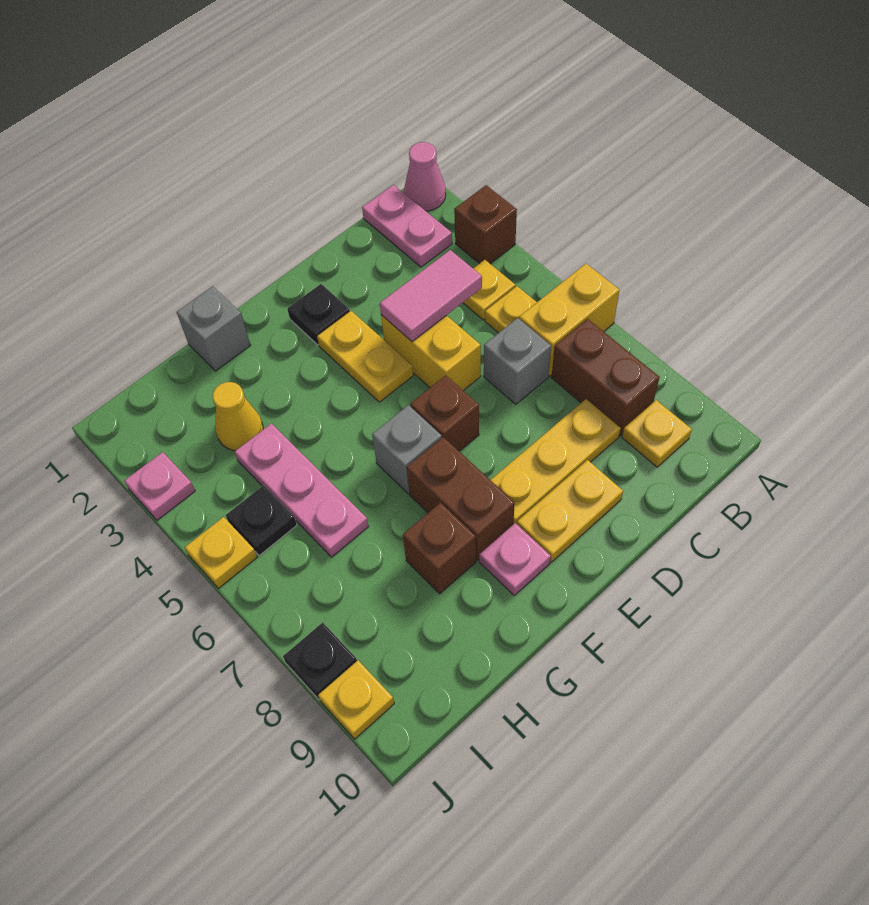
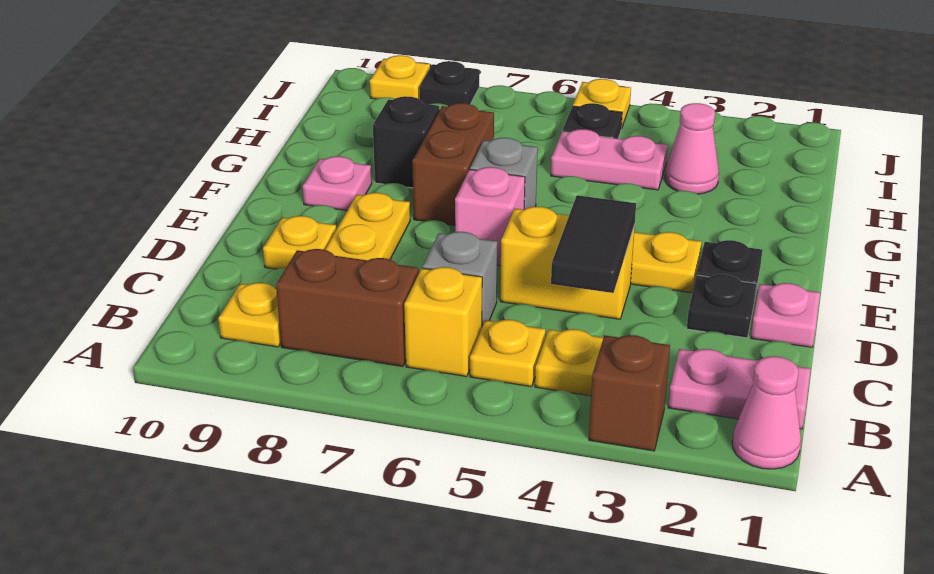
yellow brick A6:B6 level 1 -> yellow brick B6 level 1
pink tile C4:D4 level 2 -> black tile C4:D4 level 2
none -> black plate D2 level 1
yellow plate D9:E9 level 1 -> yellow plate D9 level 1
brown brick E6 level 1 -> pink brick E6 level 1
brown brick F7:F8 level 1 -> brown brick F7:G7 level 1
grey brick G1 level 1 -> none
brown brick G8 level 1 -> black brick G8 level 1
yellow cone H3 level 1 -> pink cone H3 level 1
pink plate H4:H6 level 1 -> pink plate H4:H5 level 1
pink plate J3 level 1 -> pink plate D1 level 1

